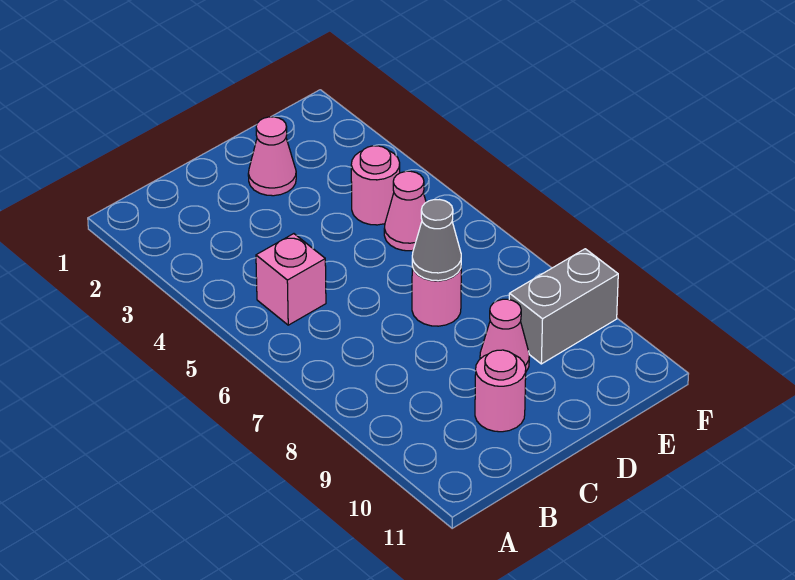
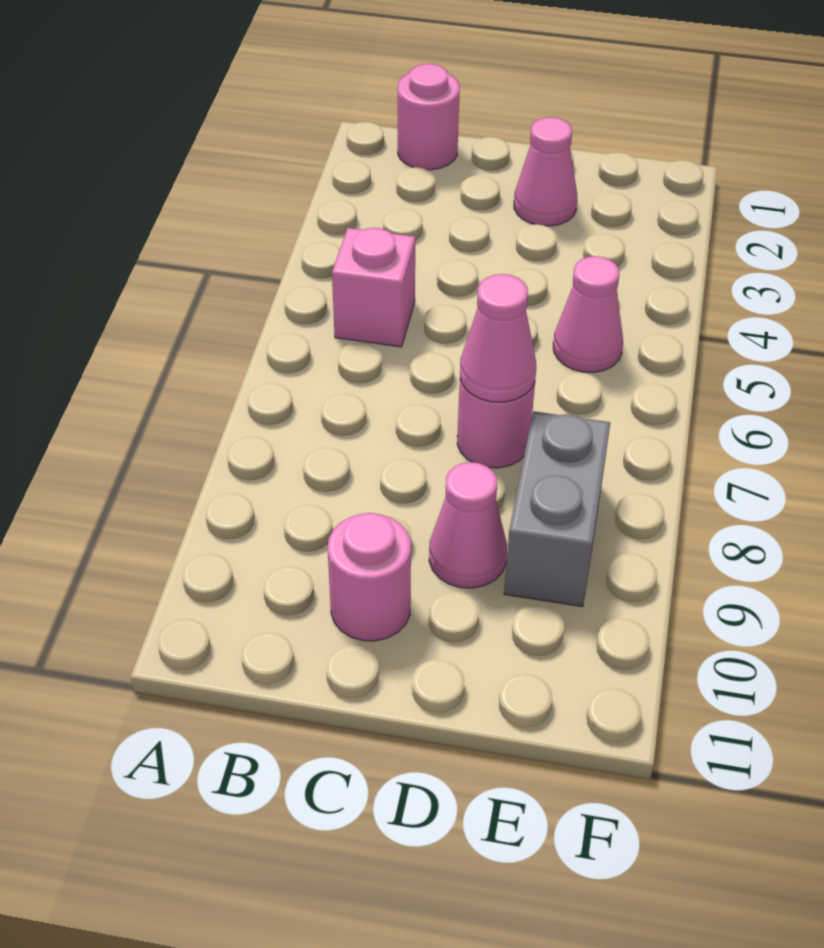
grey cone D7 level 2 -> pink cone D7 level 2
pink round brick E4 level 1 -> pink round brick B1 level 1
grey brick E9:F9 level 1 -> grey brick E8:E9 level 1

